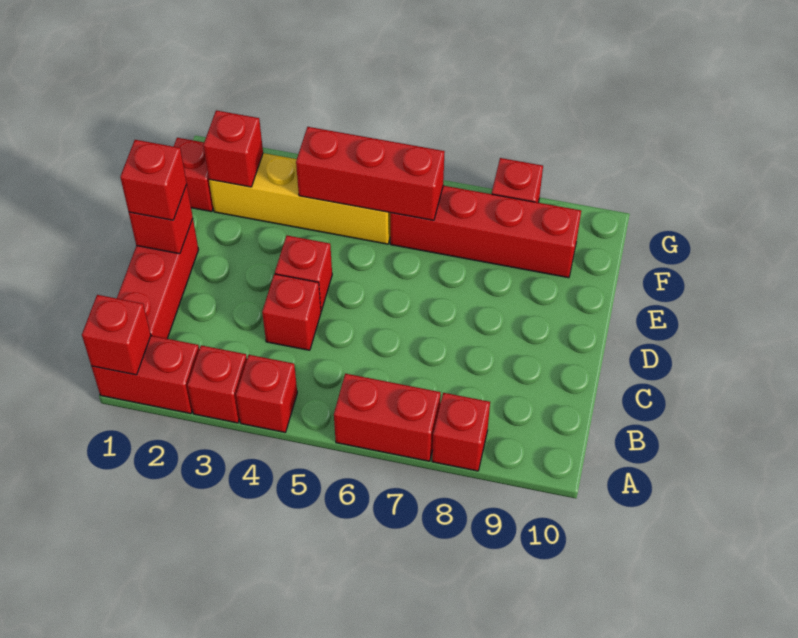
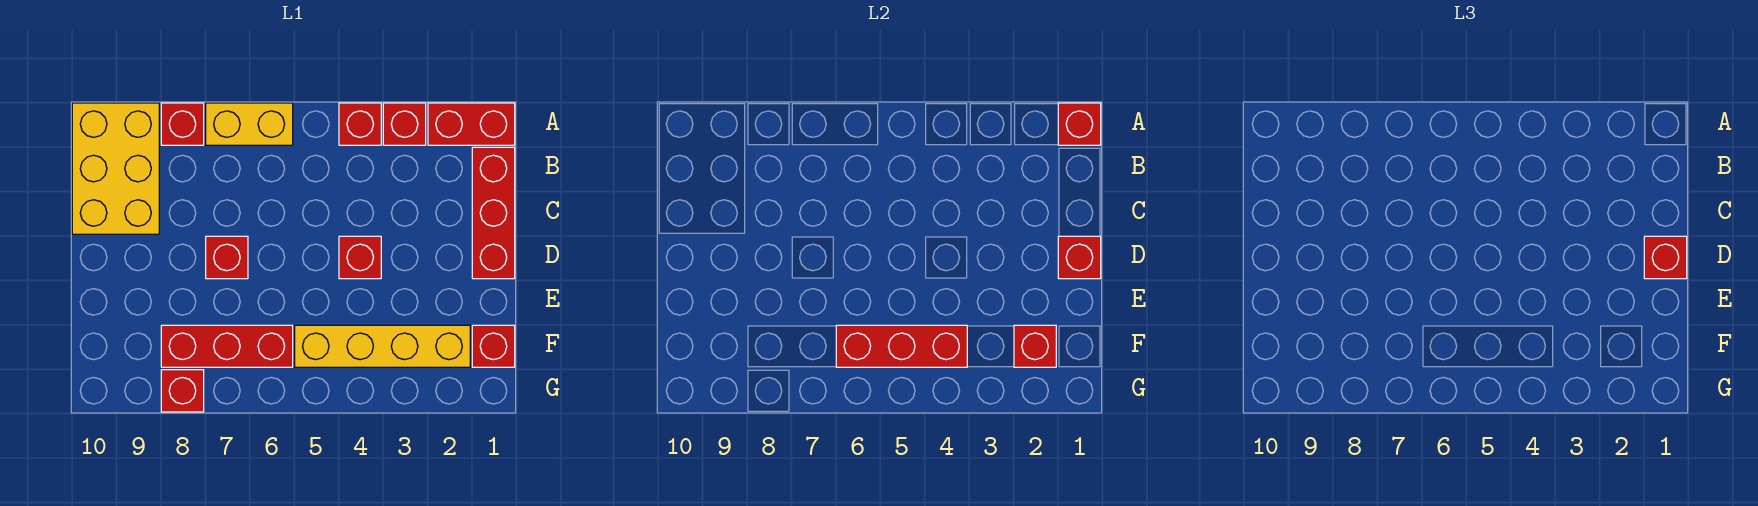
red brick A6:A7 level 1 -> yellow brick A6:A7 level 1
none -> yellow brick A9:C10 level 1
red brick C4 level 1 -> red brick D7 level 1
red brick F6:F9 level 1 -> red brick F6:F8 level 1

